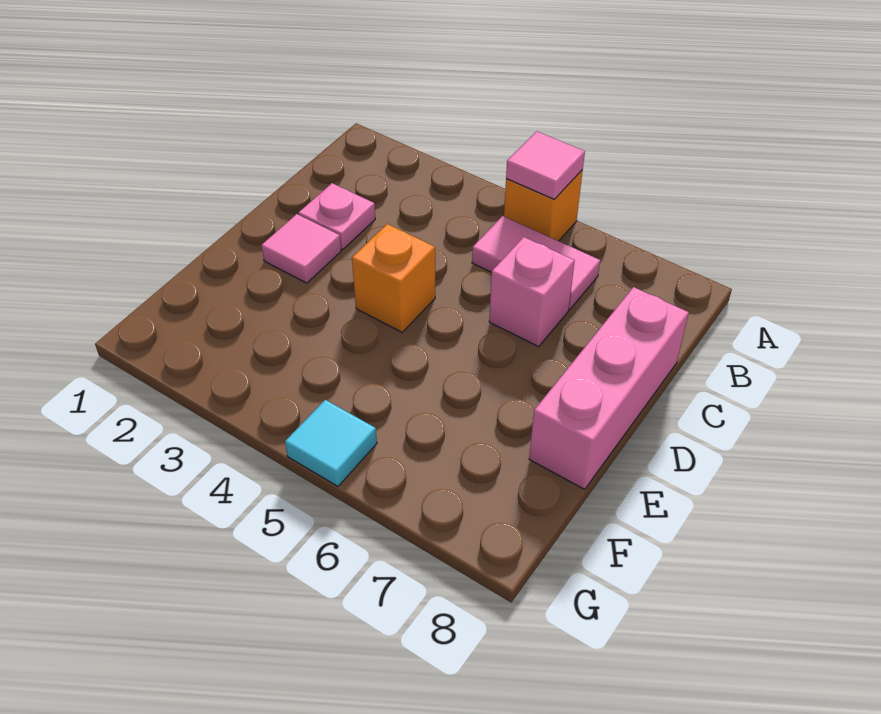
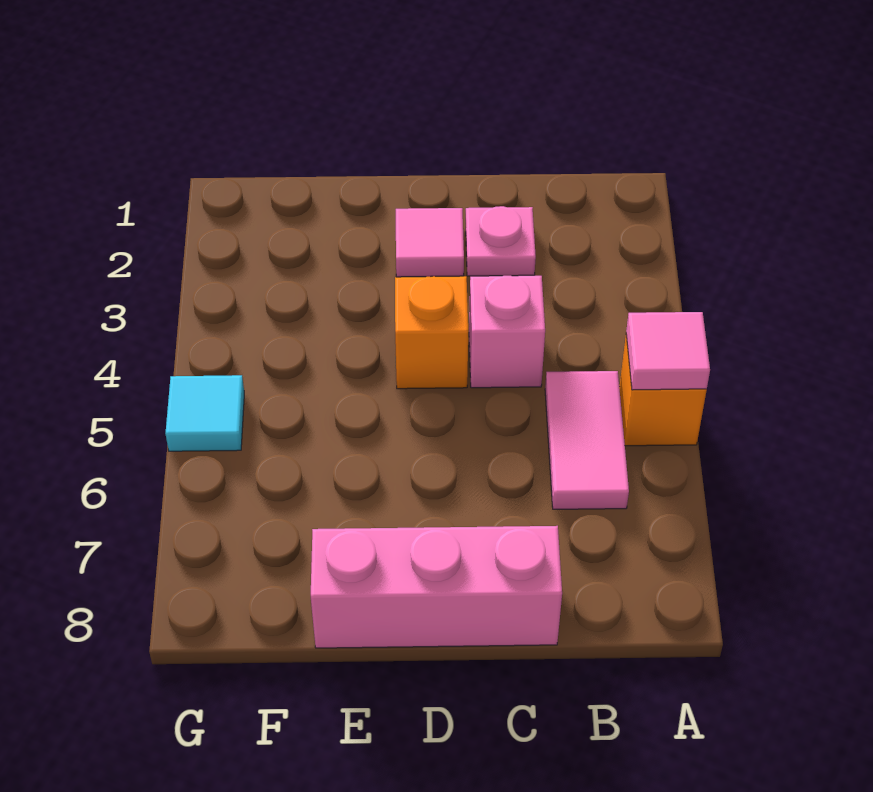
pink brick C6 level 1 -> pink brick C4 level 1

